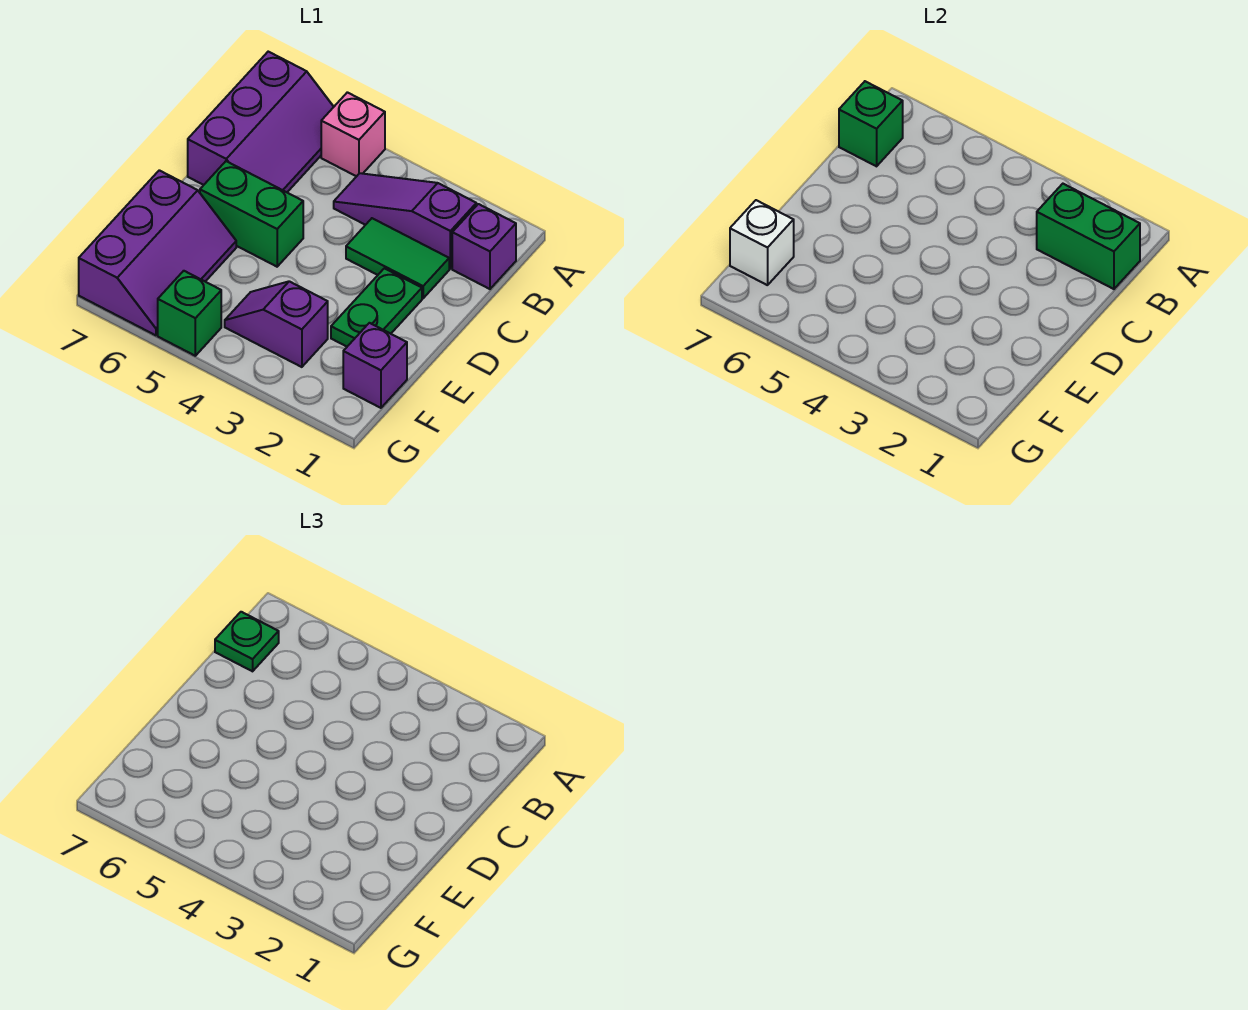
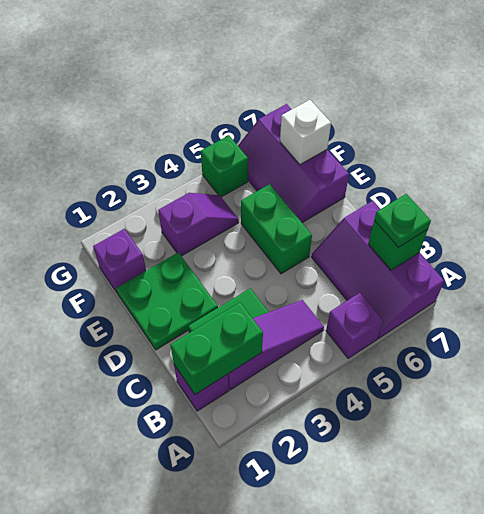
pink brick A5 level 1 -> purple brick A5 level 1
green plate D2:E2 level 1 -> green plate D1:E2 level 1
green brick D5:D6 level 1 -> green brick D5:E5 level 1

